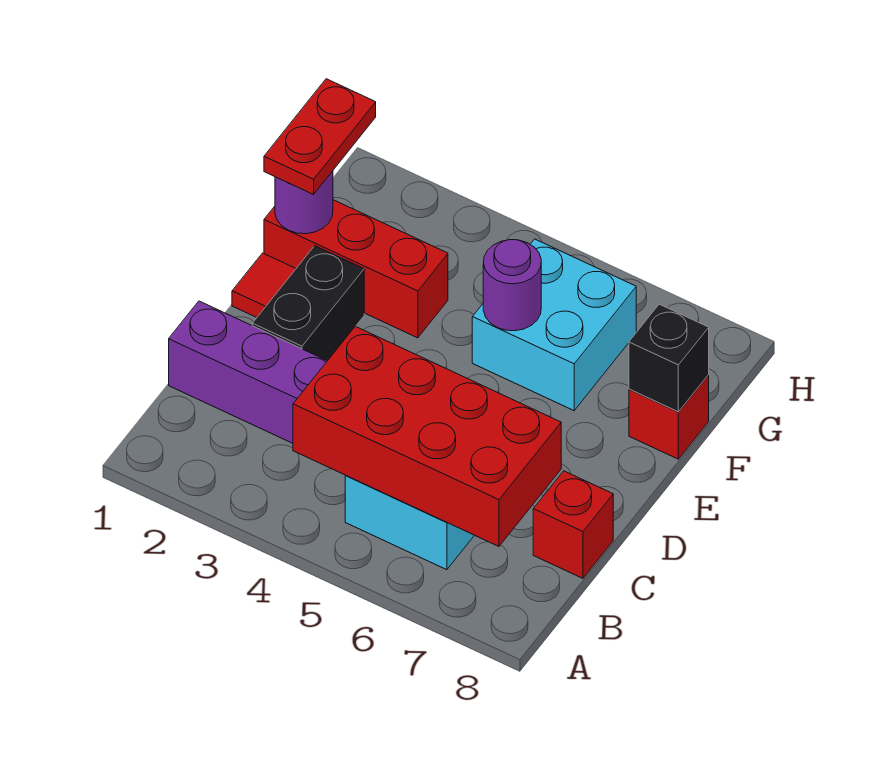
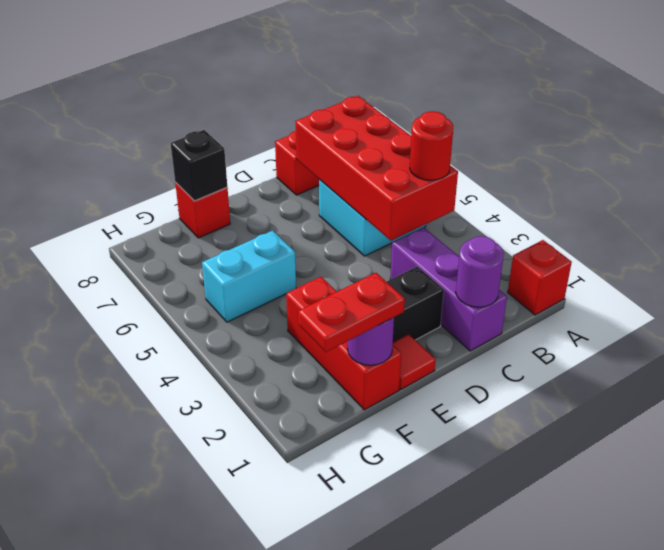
none -> red brick A1 level 1
none -> red round brick B4 level 3
cyan brick F5:G6 level 1 -> cyan brick F5:G5 level 1
purple round brick F5 level 2 -> purple round brick C1 level 2

